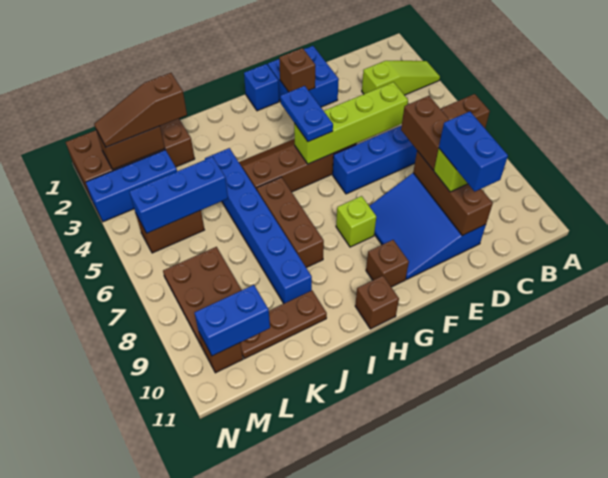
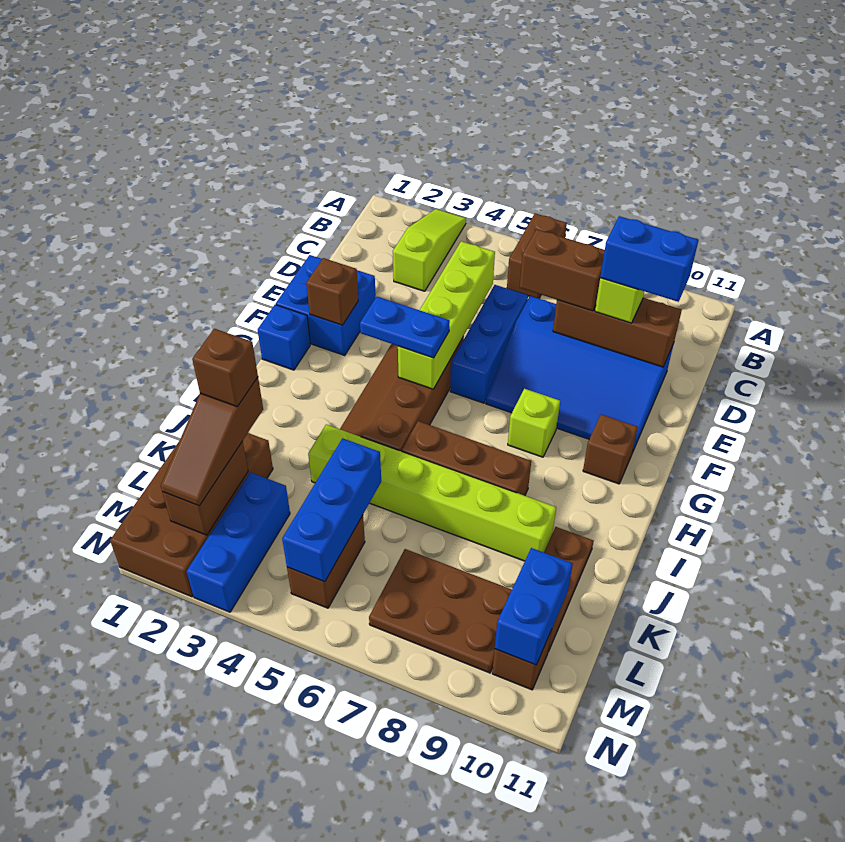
blue slope D8:F10 level 1 top D -> blue slope D7:F10 level 1 top D
brown brick H11 level 1 -> brown brick K2 level 4
blue brick J4:J9 level 1 -> lime brick J4:J9 level 1

